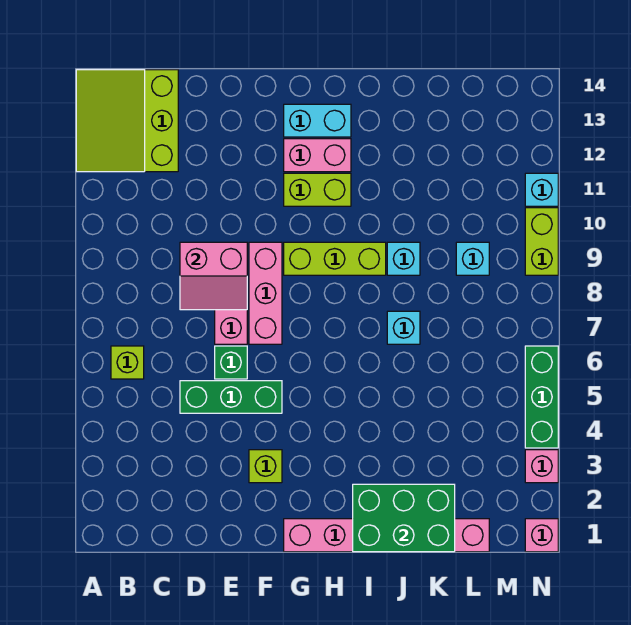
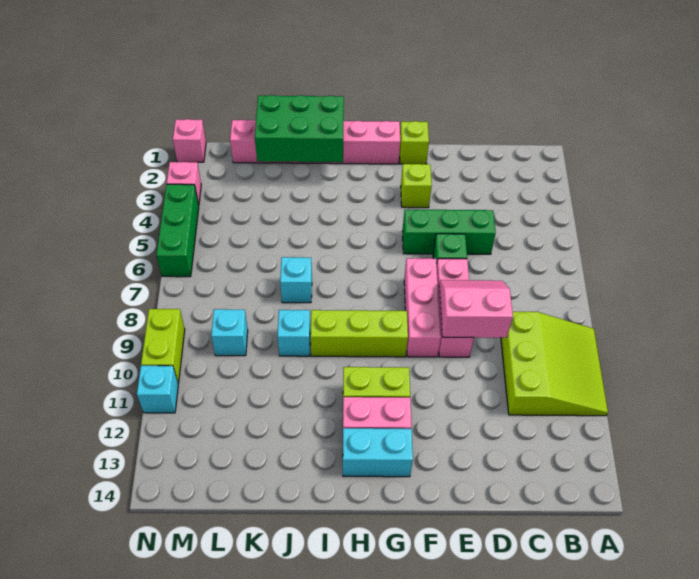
lime slope A12:C14 level 1 top C -> lime slope A9:C11 level 1 top C
lime brick B6 level 1 -> lime brick F1 level 1

